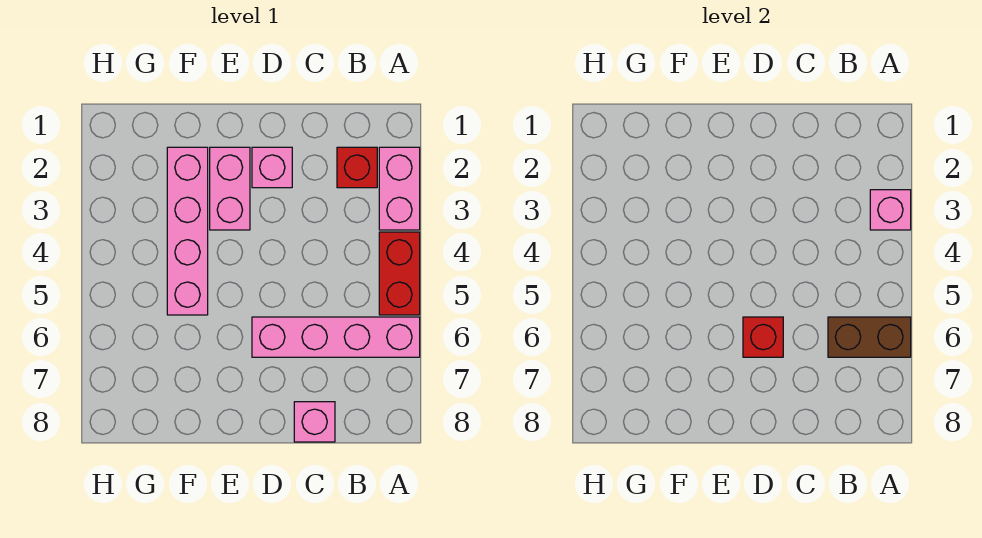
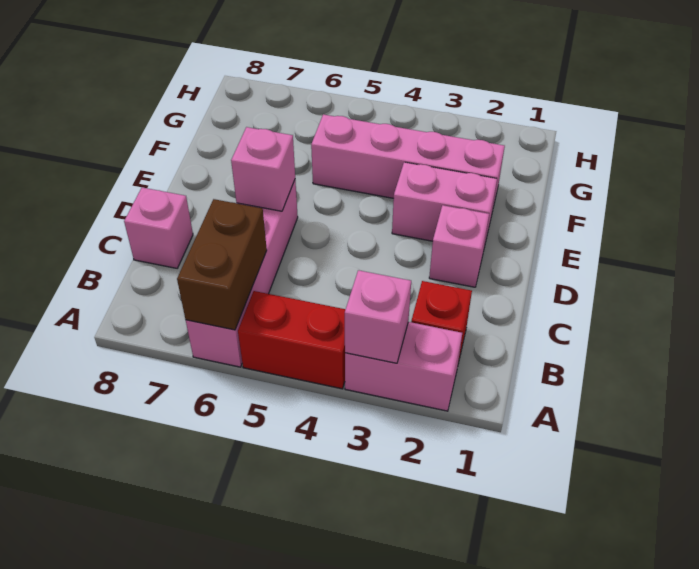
red brick D6 level 2 -> pink brick D6 level 2

